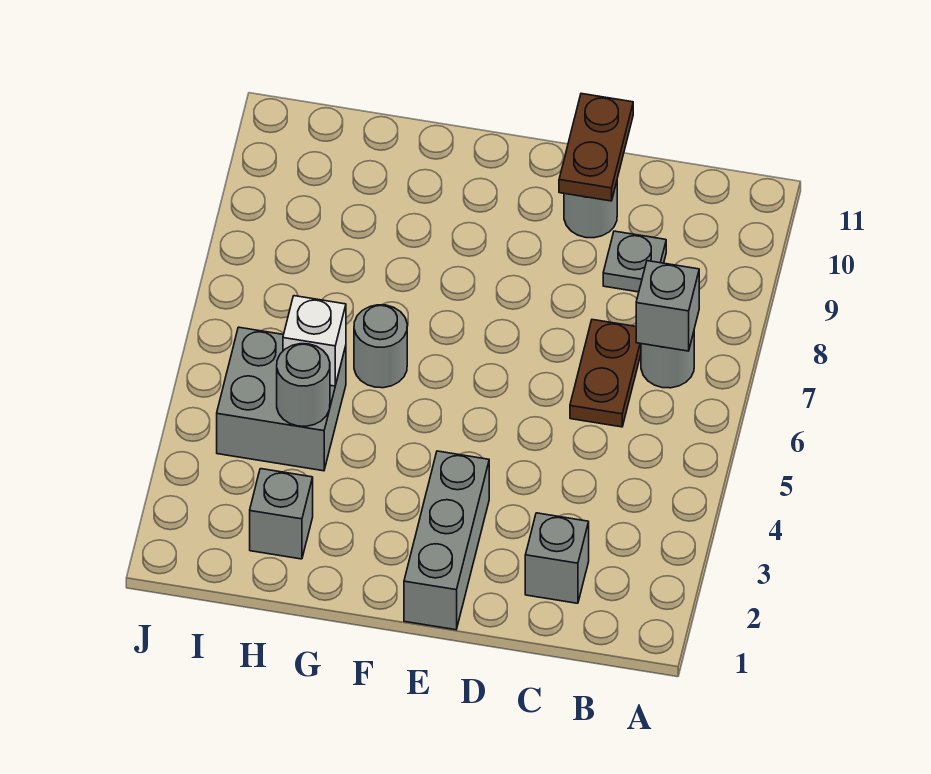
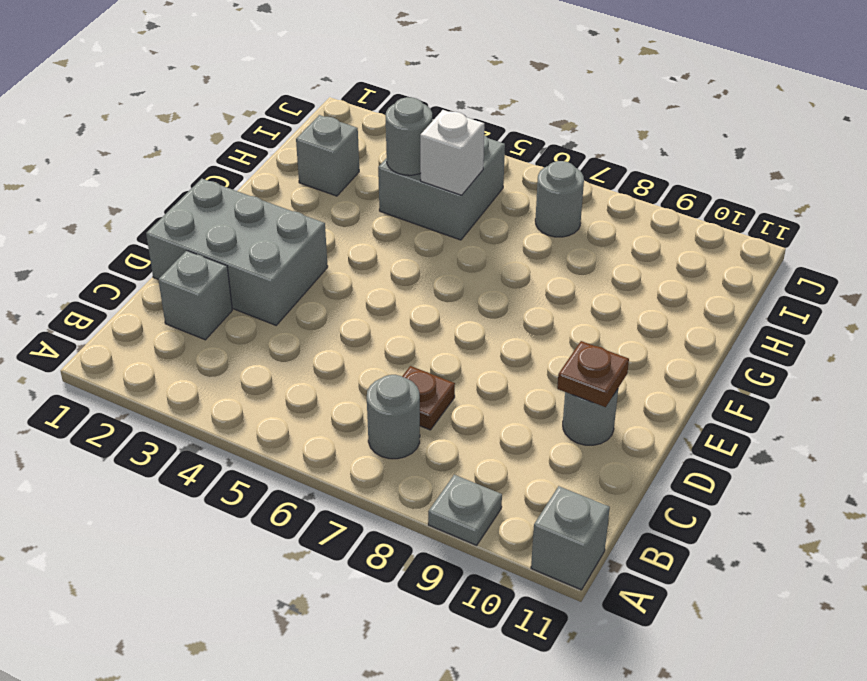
grey brick B7 level 2 -> grey brick A11 level 1
brown plate C6:C7 level 1 -> brown plate C7 level 1
grey plate C9 level 1 -> grey plate A9 level 1
brown plate D10:D11 level 2 -> brown plate D10 level 2
grey brick E1:E3 level 1 -> grey brick D1:E3 level 1
grey round brick G6 level 1 -> grey round brick I7 level 1

